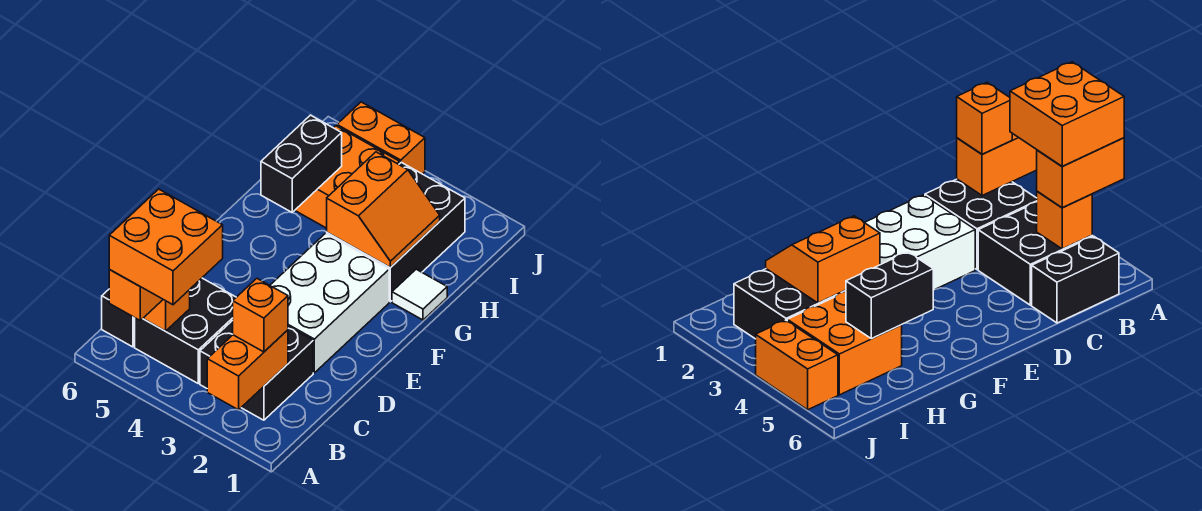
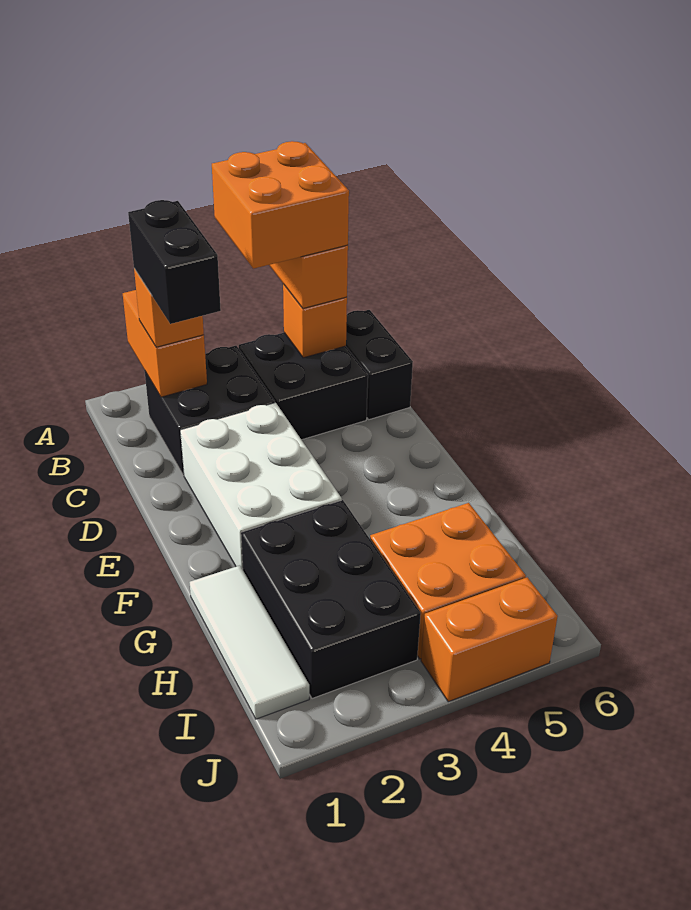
white tile G1 level 1 -> white tile G1:I1 level 1
orange slope G2:H3 level 2 top 3 -> none
black brick G5:H5 level 2 -> black brick B2:C2 level 4

